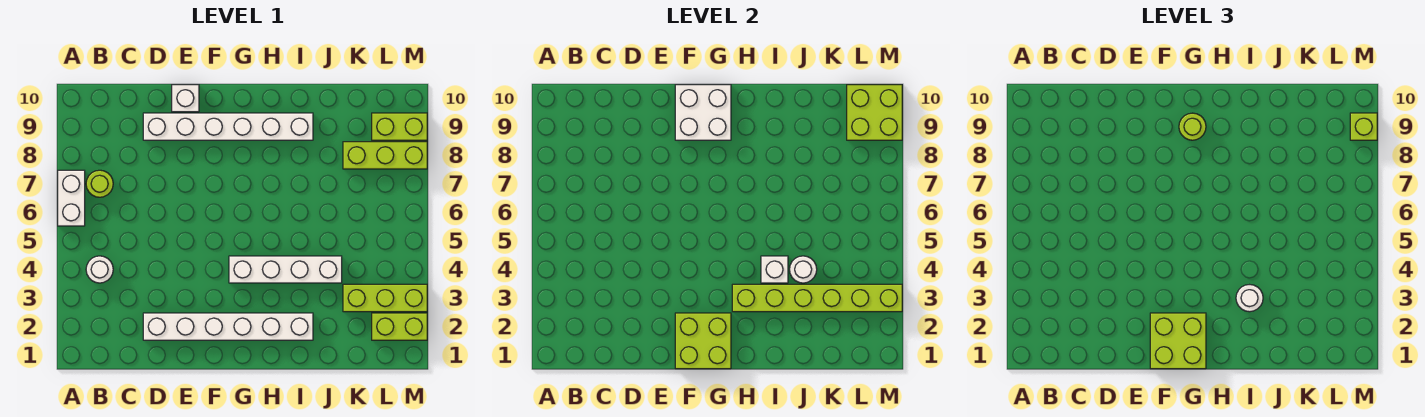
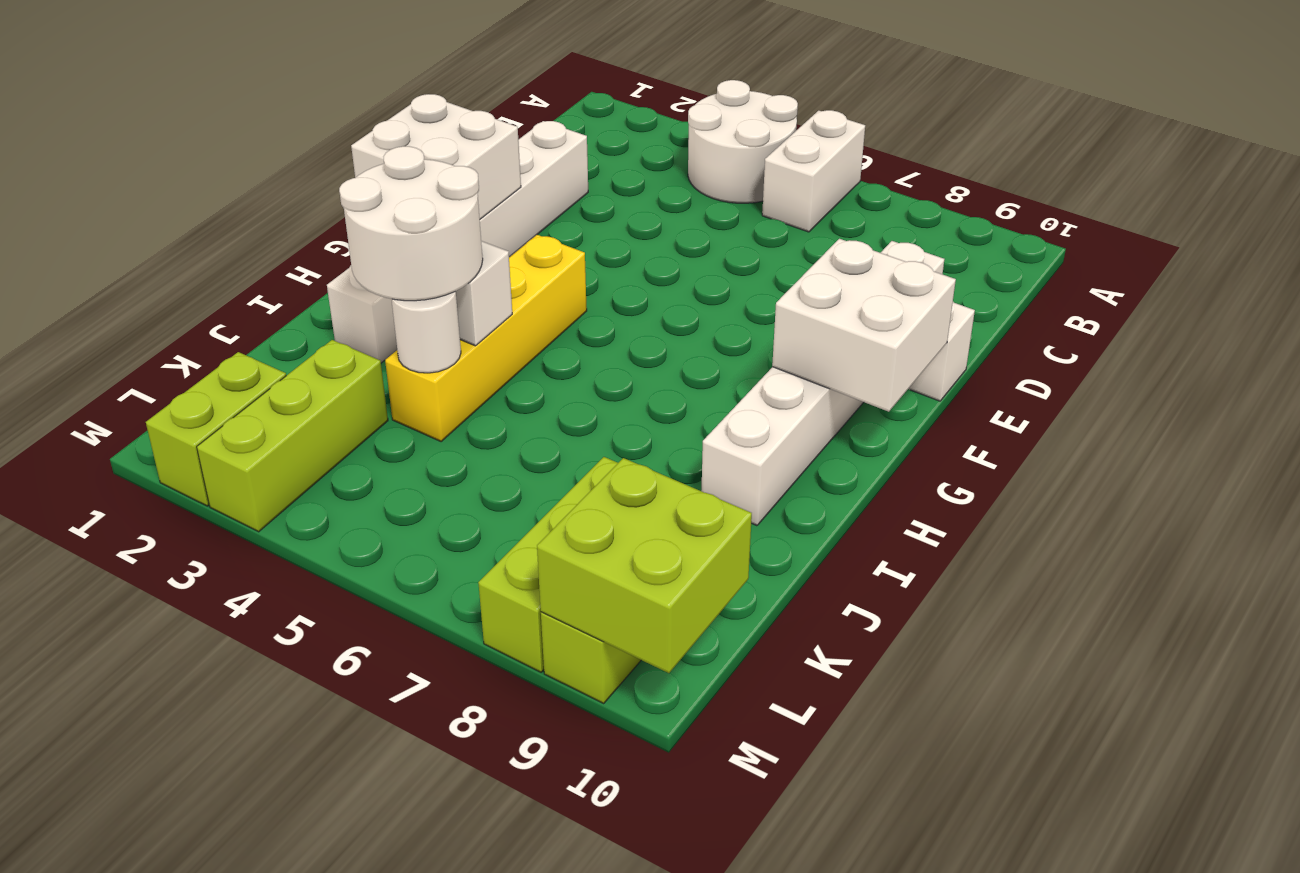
white brick A6:A7 level 1 -> white brick A6:B6 level 1
white round brick B4 level 1 -> white round brick A4:B5 level 1
lime round brick B7 level 1 -> none
lime brick F1:G2 level 2 -> white brick F1:G2 level 2
lime brick F1:G2 level 3 -> none
white brick G4:J4 level 1 -> yellow brick G4:J4 level 1
lime round brick G9 level 3 -> none
lime brick H3:M3 level 2 -> none
white round brick I3 level 3 -> white round brick I3:J4 level 3
lime brick M9 level 3 -> none

